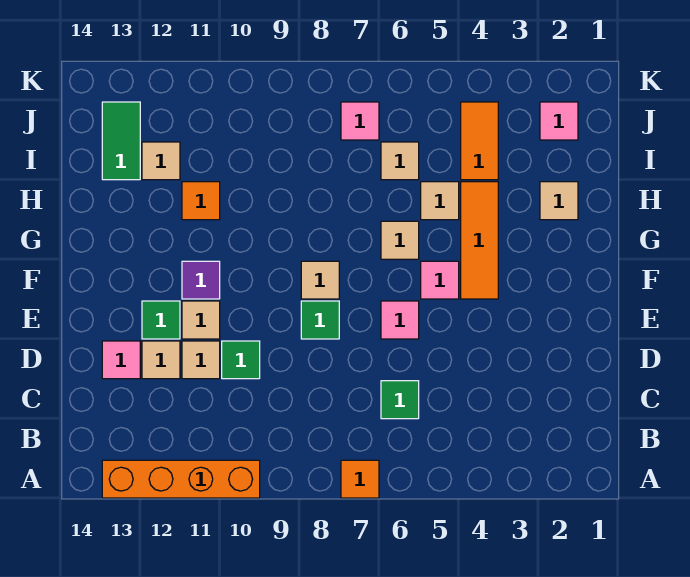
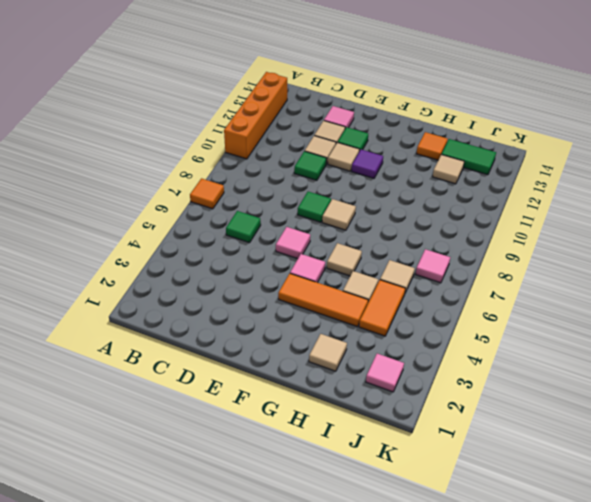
orange tile H11 level 1 -> orange tile H13 level 1
orange tile I4:J4 level 1 -> orange tile I4:I5 level 1

